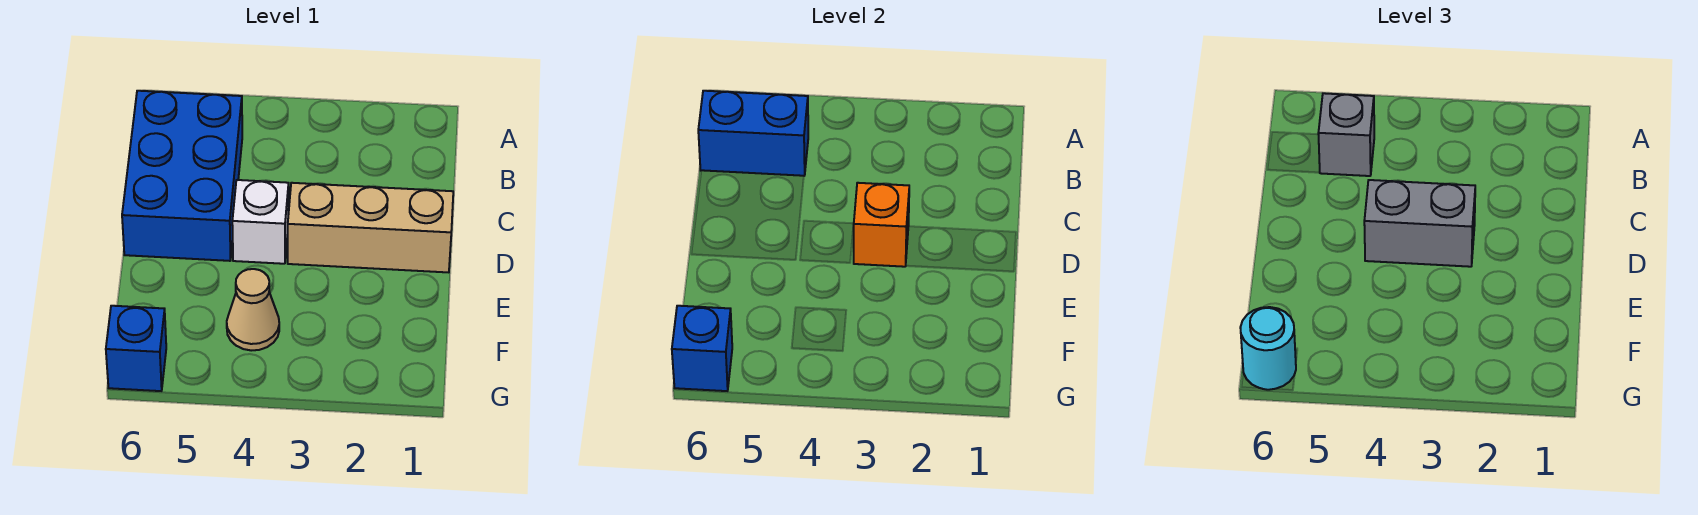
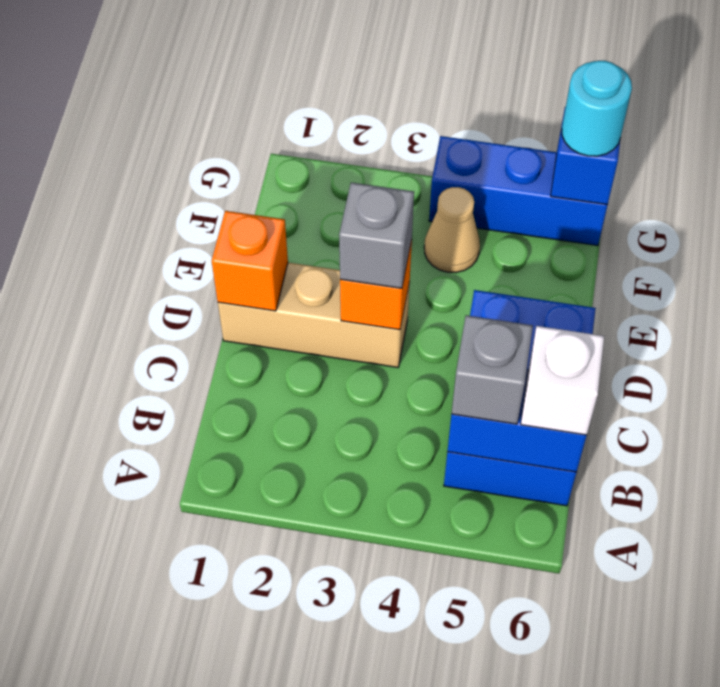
none -> orange brick D1 level 2
grey brick D3:D4 level 3 -> grey brick D3 level 3
white brick D4 level 1 -> white brick B6 level 3
blue brick G6 level 1 -> blue brick G4:G6 level 1

